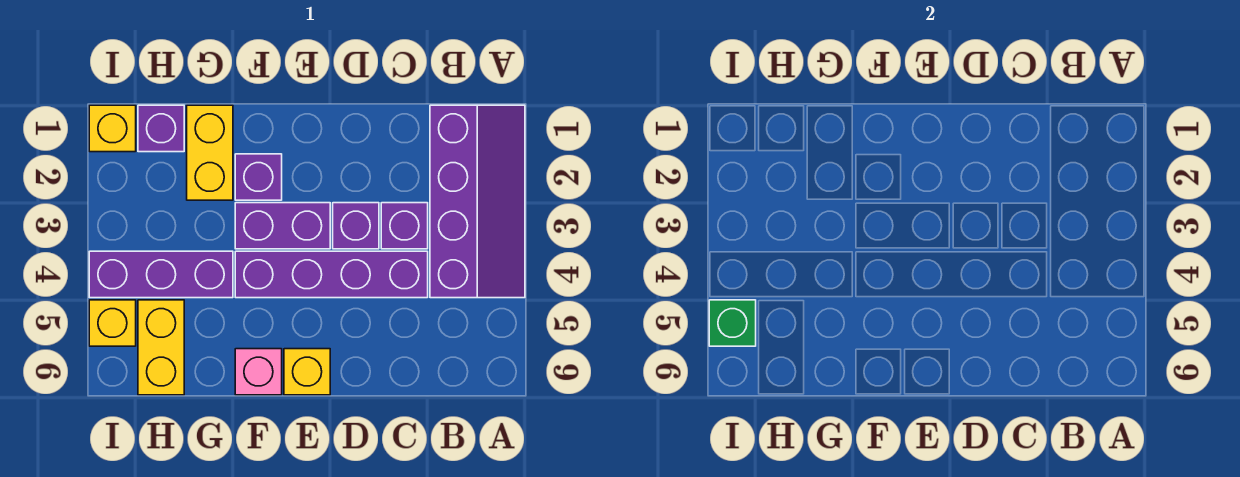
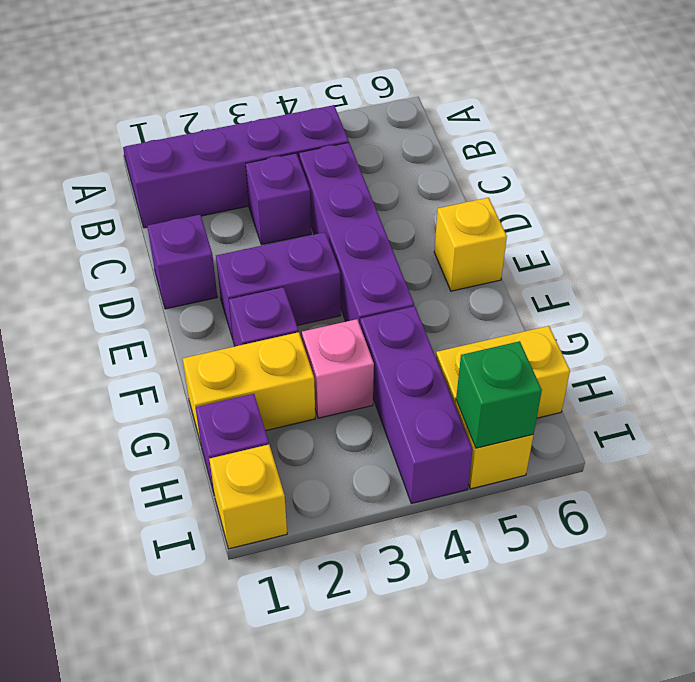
purple brick D3 level 1 -> purple brick D1 level 1
purple brick E3:F3 level 1 -> purple brick E2:E3 level 1
pink brick F6 level 1 -> pink brick G3 level 1

